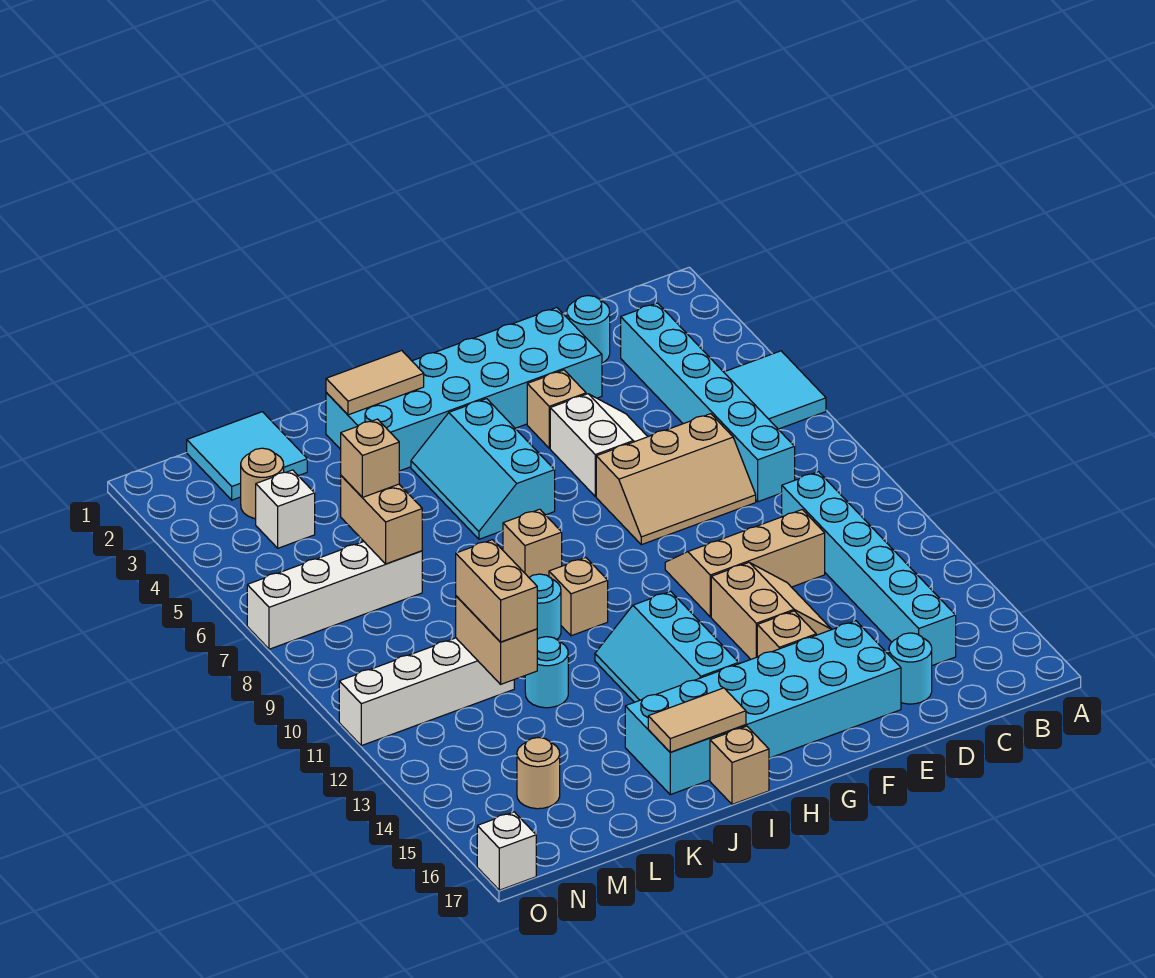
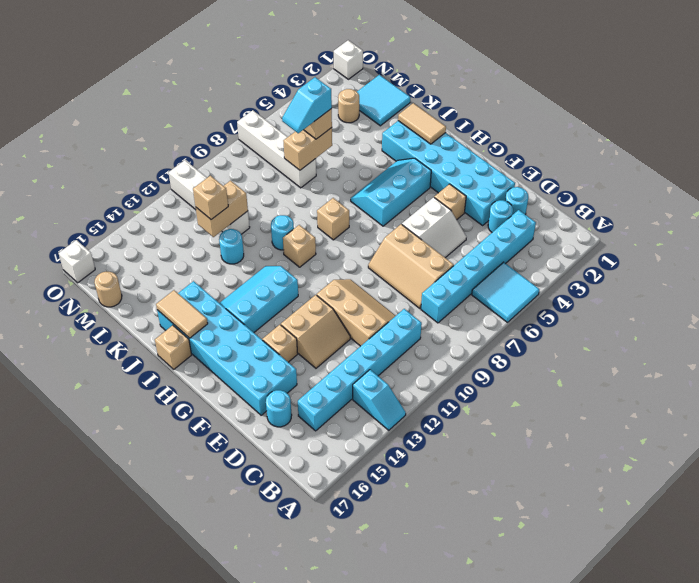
none -> cyan slope A13:B13 level 1 top B
none -> cyan round brick D3 level 1
none -> cyan slope L6:L7 level 4 top 6
tan brick L11:L12 level 3 -> tan brick L12 level 3
white brick M4 level 1 -> white brick O1 level 1
tan round brick M15 level 1 -> tan round brick M17 level 1

